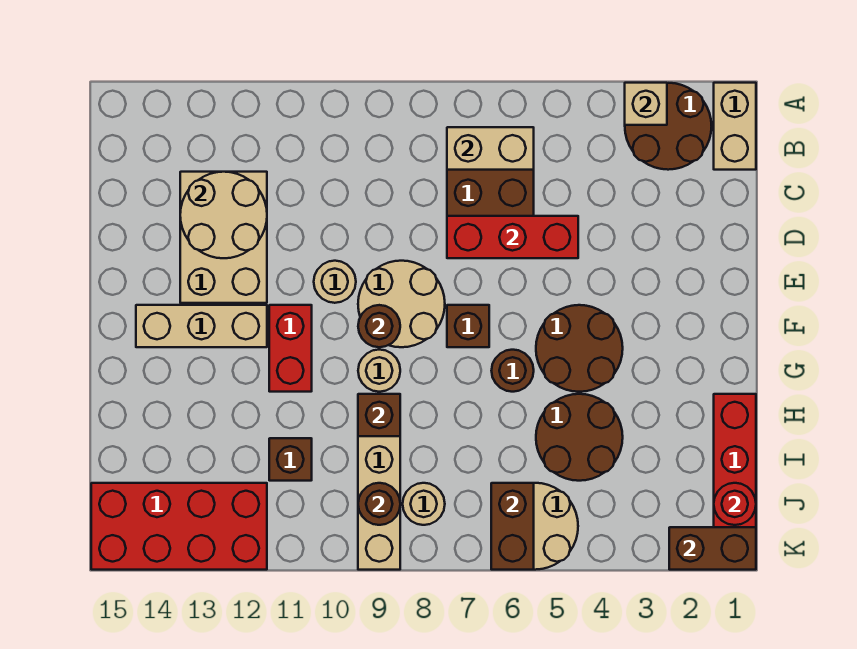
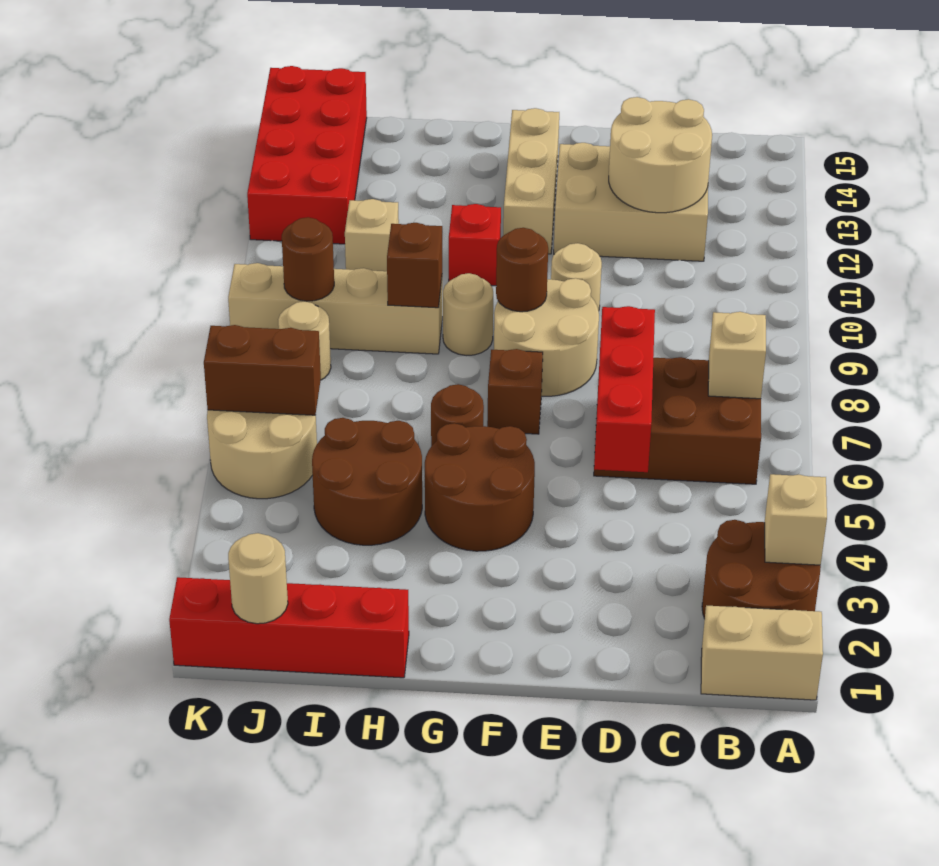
tan brick B6:B7 level 2 -> tan brick B7 level 2
red brick F11:G11 level 1 -> red brick G11 level 1
brown brick I11 level 1 -> tan brick I11 level 1
red round brick J1 level 2 -> tan round brick J1 level 2
brown brick K1:K2 level 2 -> none

